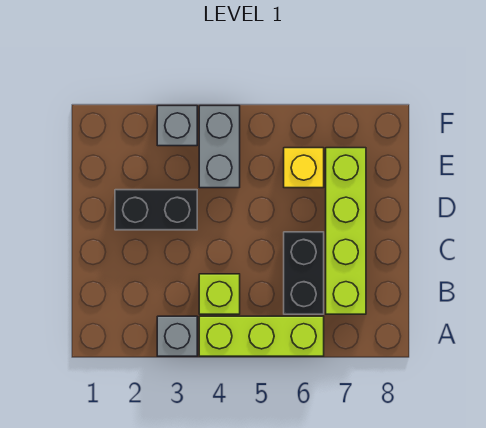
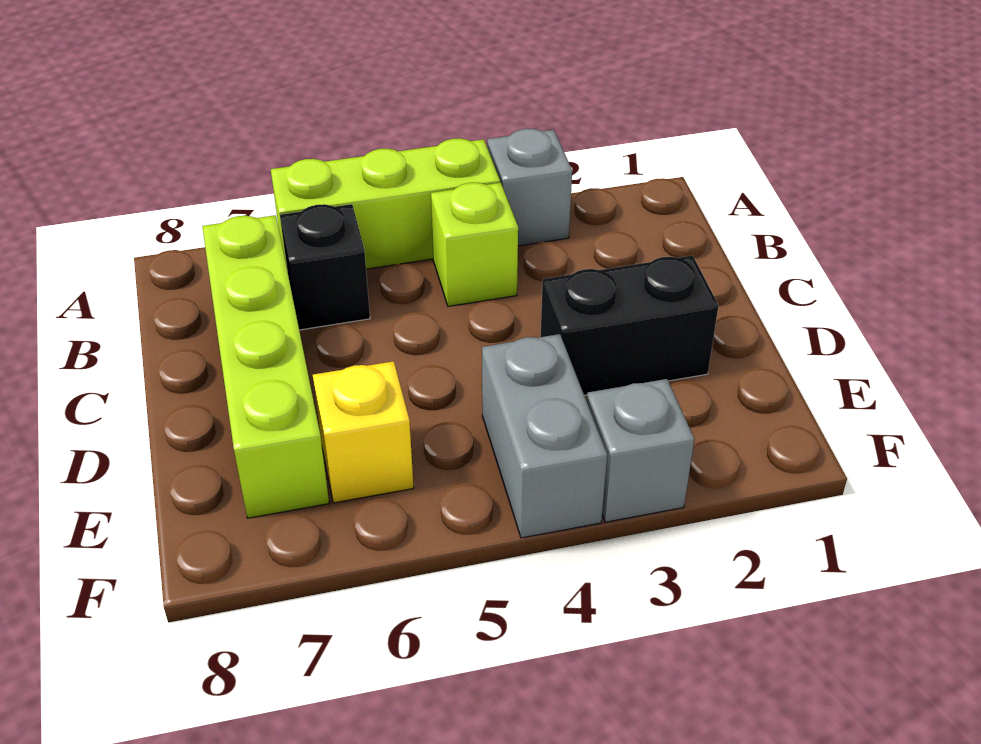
black brick B6:C6 level 1 -> black brick B6 level 1

